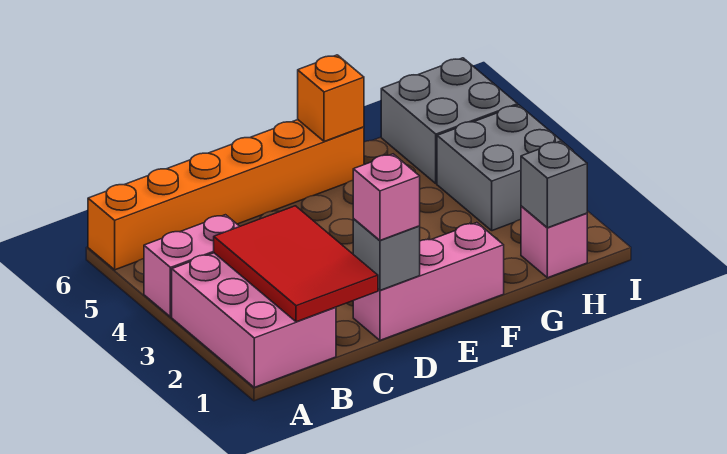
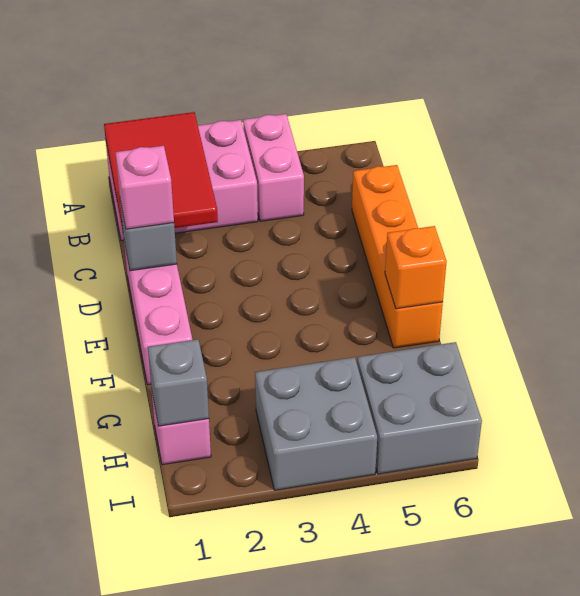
orange brick A6:F6 level 1 -> orange brick C6:F6 level 1
red tile B1:C3 level 2 -> red tile A1:C2 level 2

